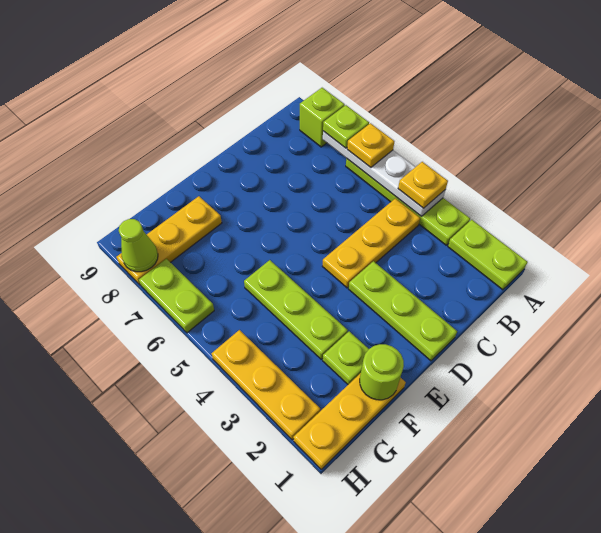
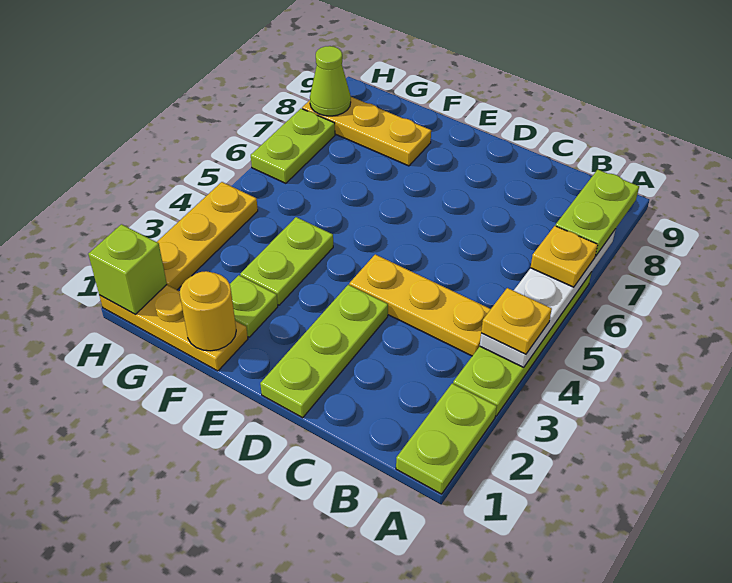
lime plate A7 level 3 -> lime plate A7:A8 level 3
lime brick A8 level 1 -> lime brick H1 level 2
lime round brick F1 level 2 -> yellow round brick F1 level 2
lime plate F3:F5 level 1 -> lime plate F3:F4 level 1

